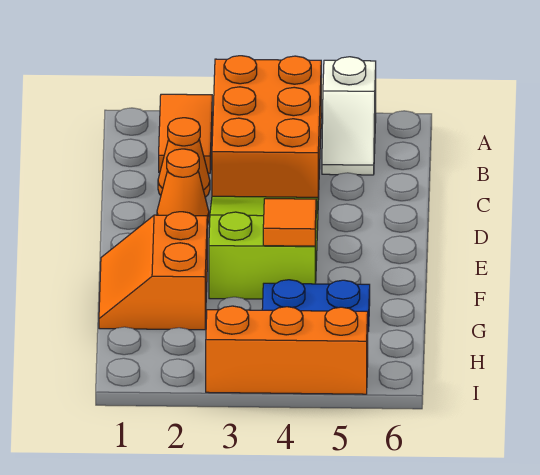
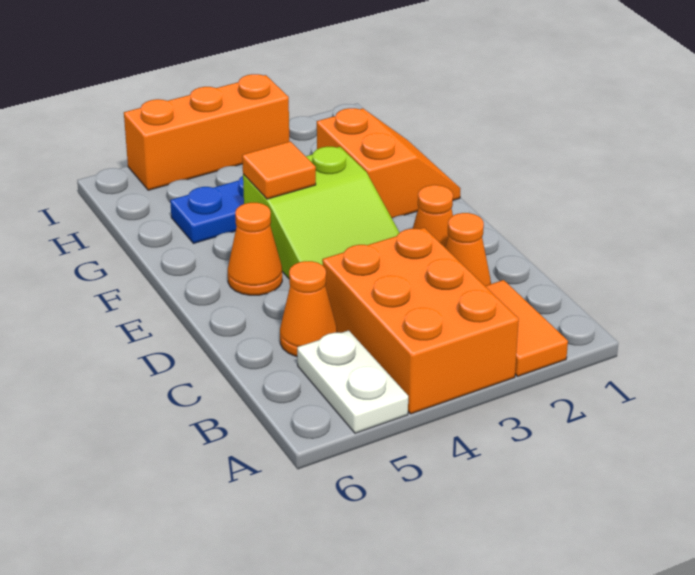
white slope A5:B5 level 1 top A -> white plate A5:B5 level 1
none -> orange cone C5 level 1
none -> orange cone E5 level 1

